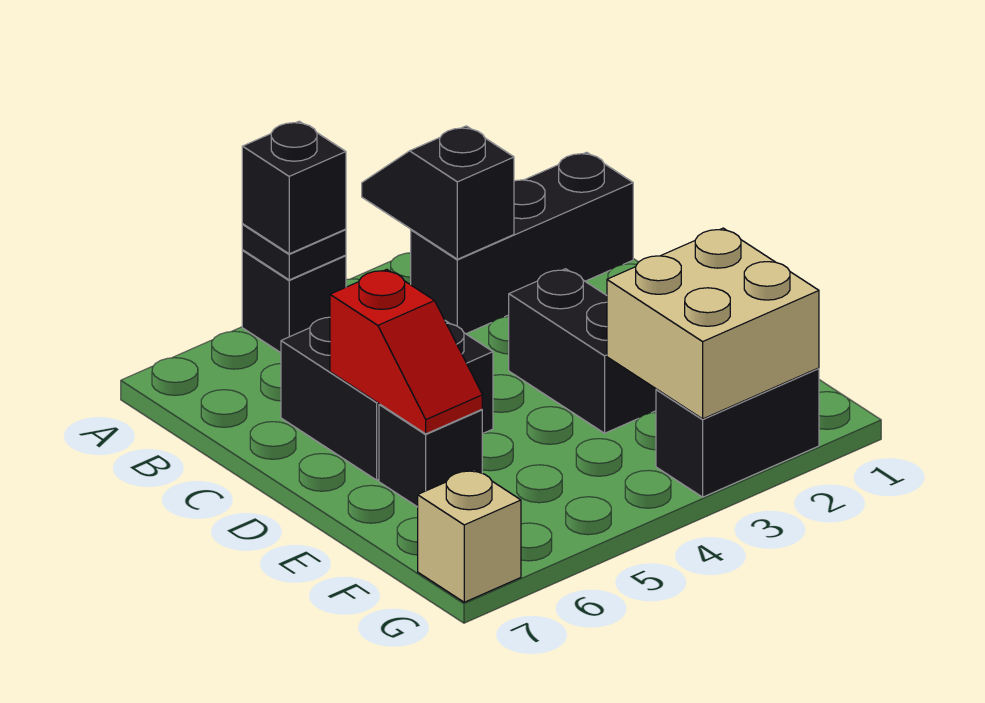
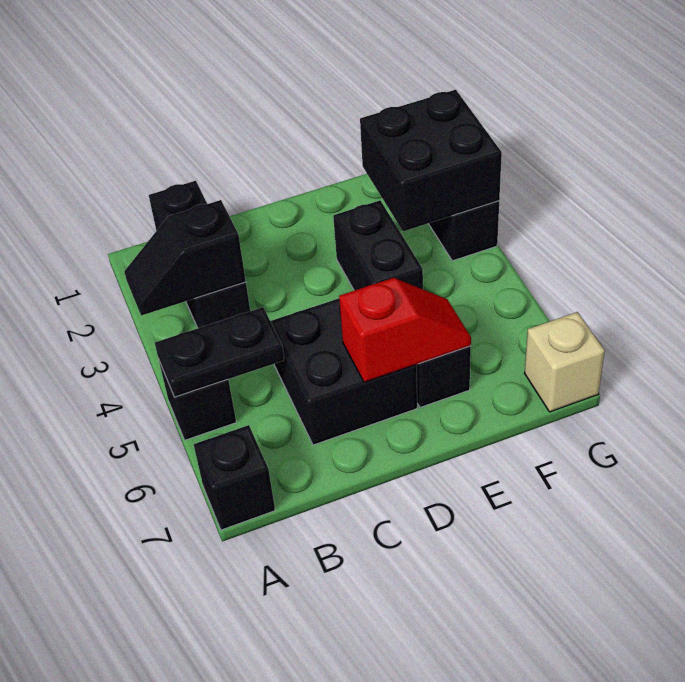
black plate A5 level 2 -> black plate A5:B5 level 2
black brick A5 level 3 -> black brick A7 level 1
black brick D3:E3 level 1 -> black brick E3:E4 level 1
tan brick F2:G3 level 2 -> black brick F2:G3 level 2

